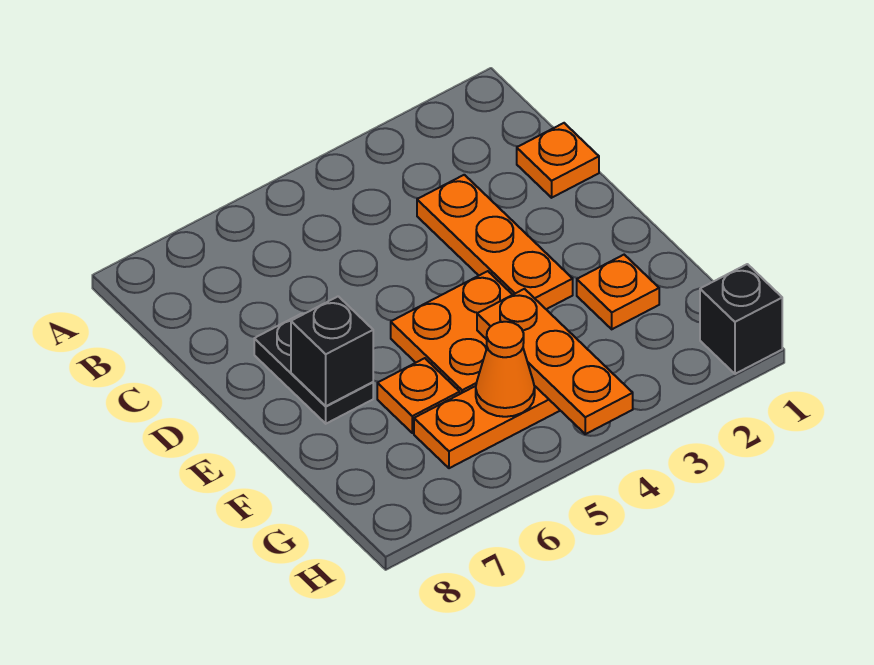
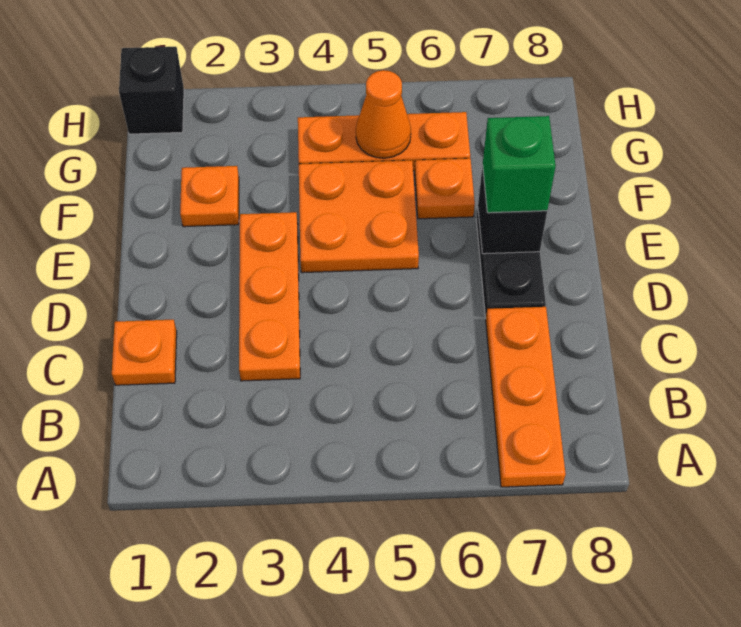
none -> green brick E7 level 3
orange plate F4:H4 level 2 -> orange plate A7:C7 level 1

